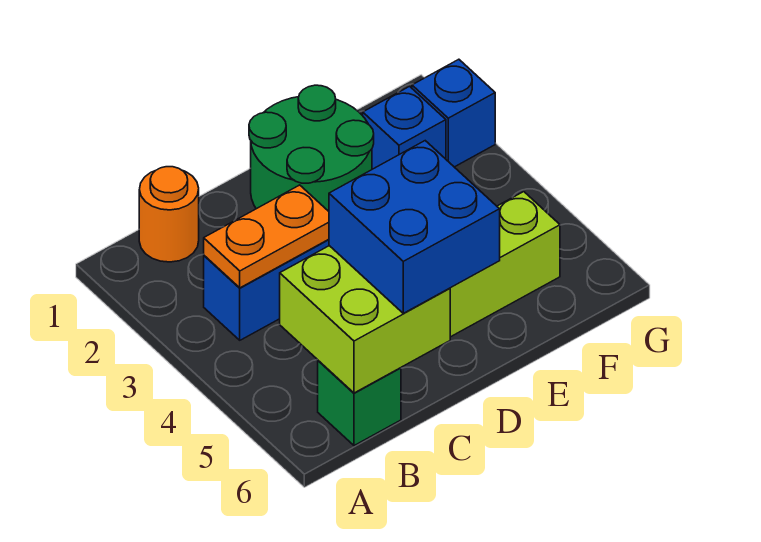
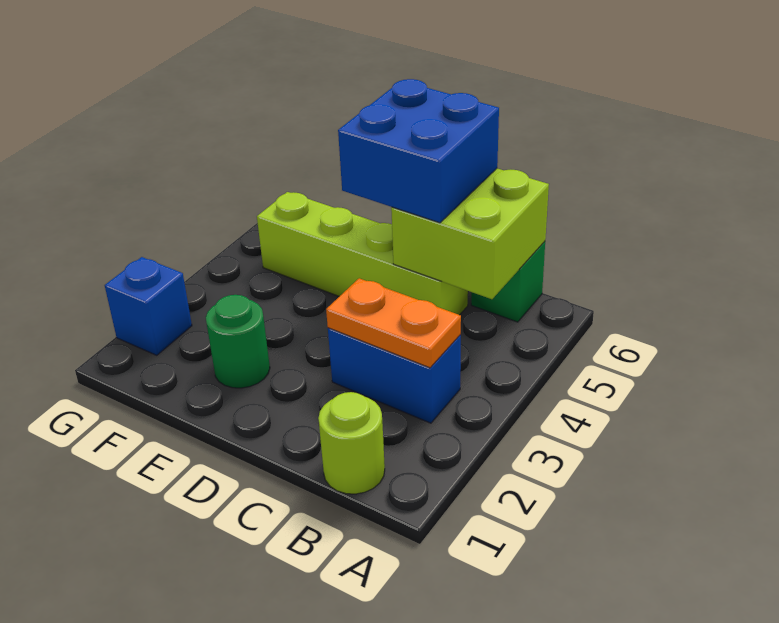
orange round brick B1 level 1 -> lime round brick B1 level 1
green round brick D1:E2 level 1 -> green round brick E2 level 1
blue brick F2 level 1 -> none

